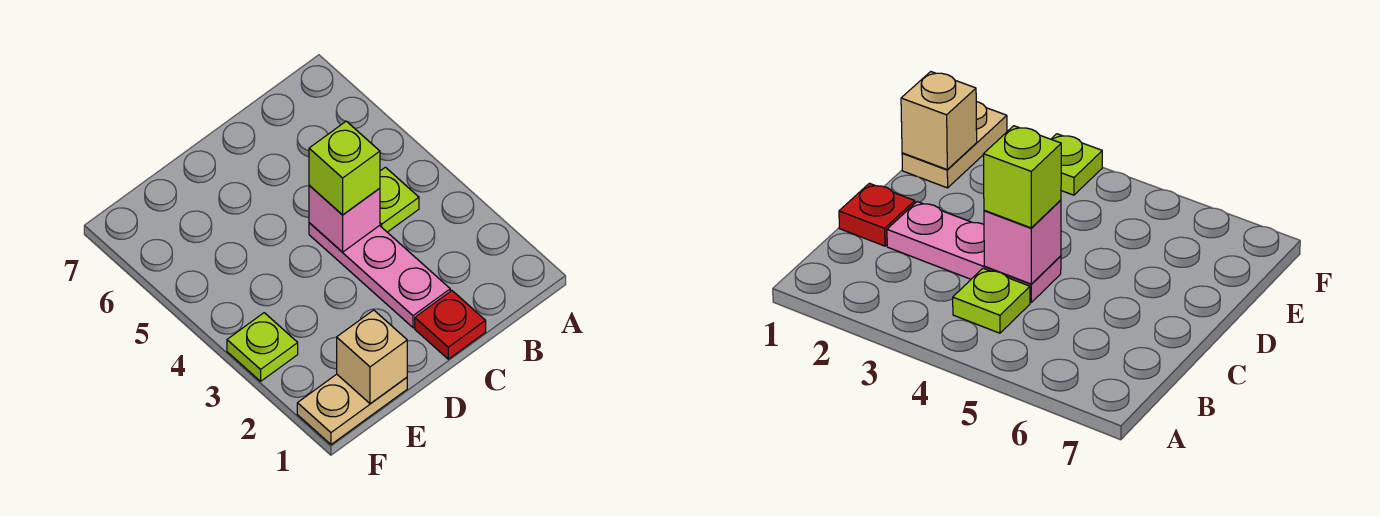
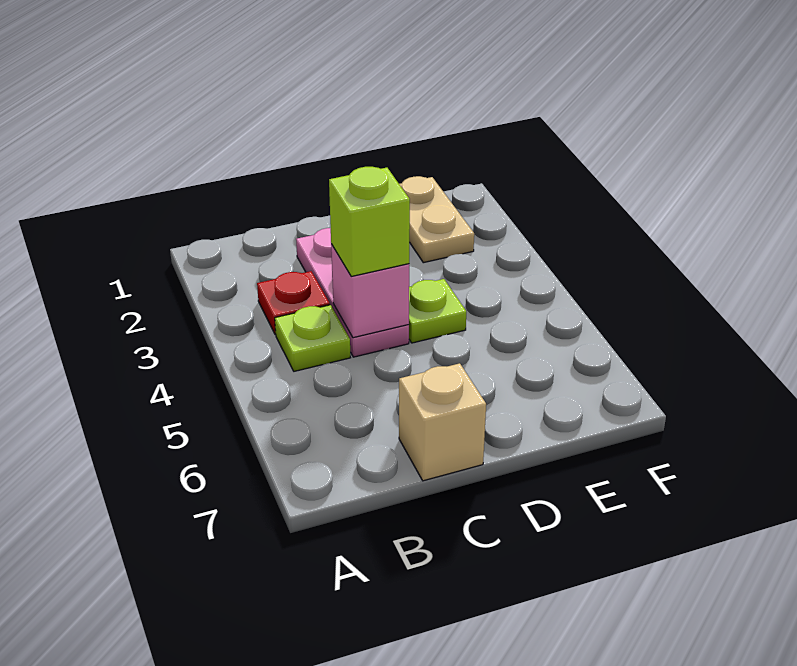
red plate C1 level 1 -> red plate B3 level 1
tan plate E1:F1 level 1 -> tan plate E1:E2 level 1
tan brick E1 level 2 -> tan brick C7 level 1
lime plate F3 level 1 -> lime plate D4 level 1

